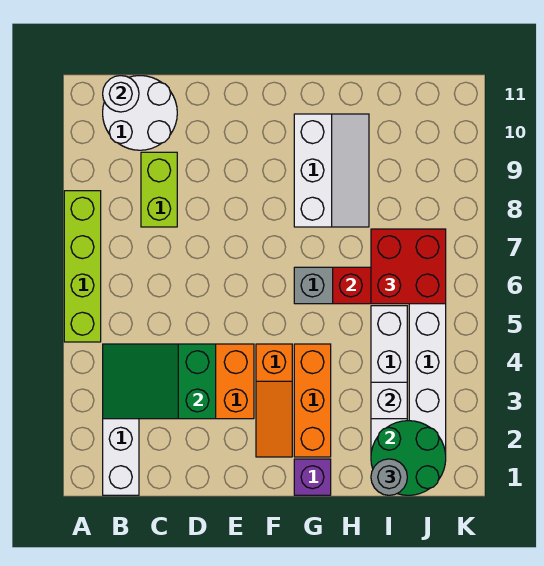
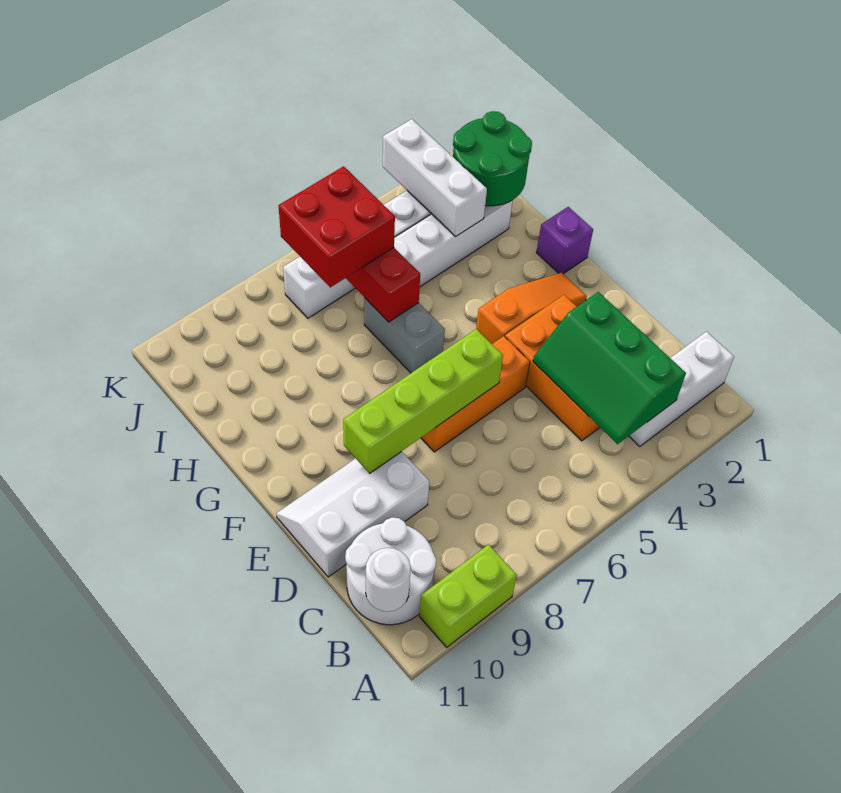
lime brick A5:A8 level 1 -> lime brick E6:E9 level 2
green slope B3:D4 level 2 top D -> green slope B3:D4 level 2 top 3
lime brick C8:C9 level 1 -> lime brick A9:A10 level 1
orange brick G2:G4 level 1 -> orange brick E5:E7 level 1
white slope G8:H10 level 1 top G -> white slope D9:E11 level 1 top D
grey round brick I1 level 3 -> none
white brick I3 level 2 -> white brick I3:K3 level 2

